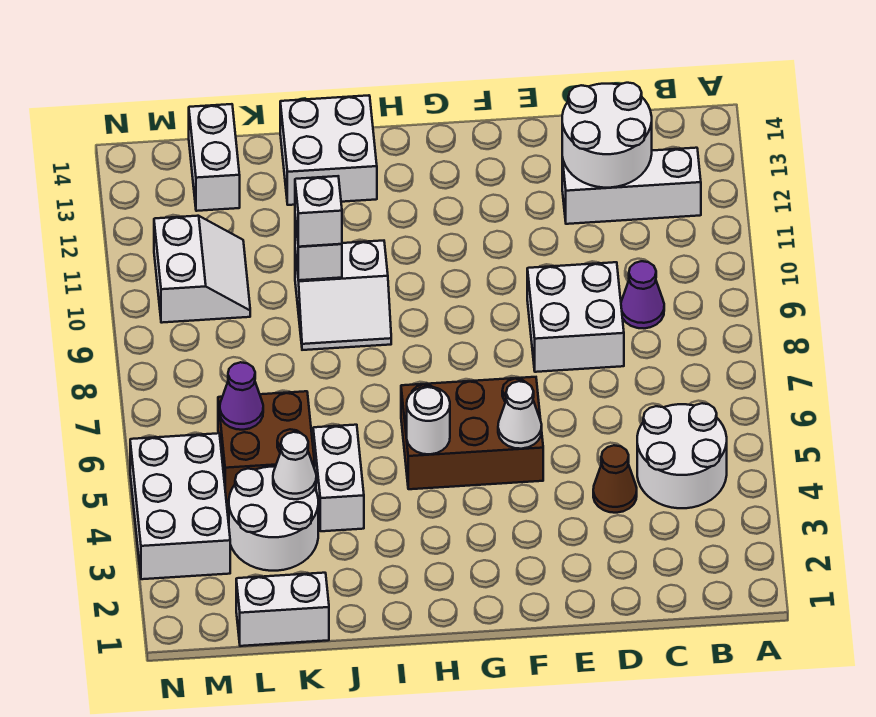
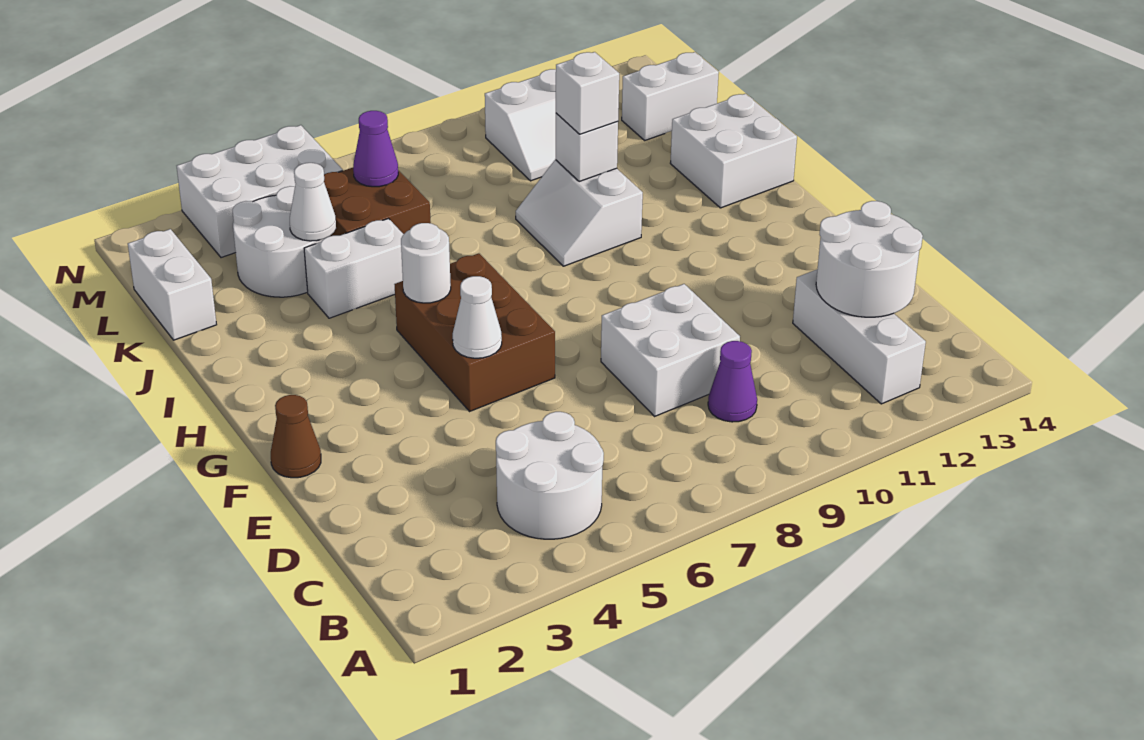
brown cone D4 level 1 -> brown cone F1 level 1

